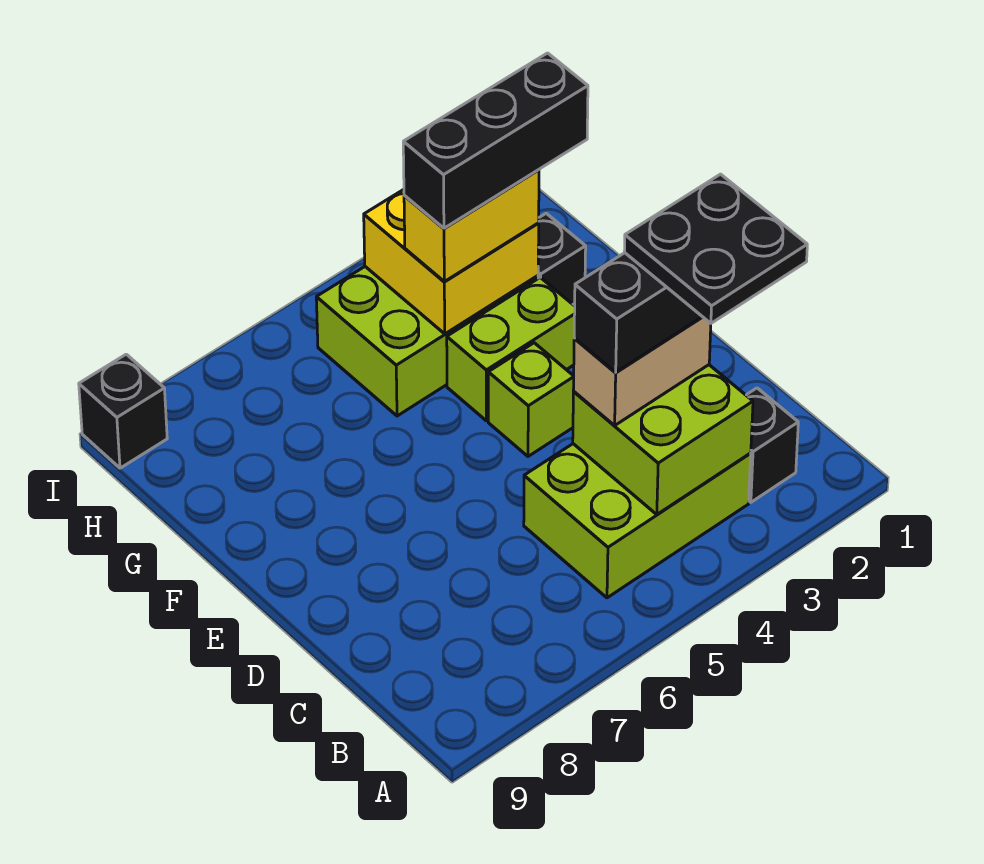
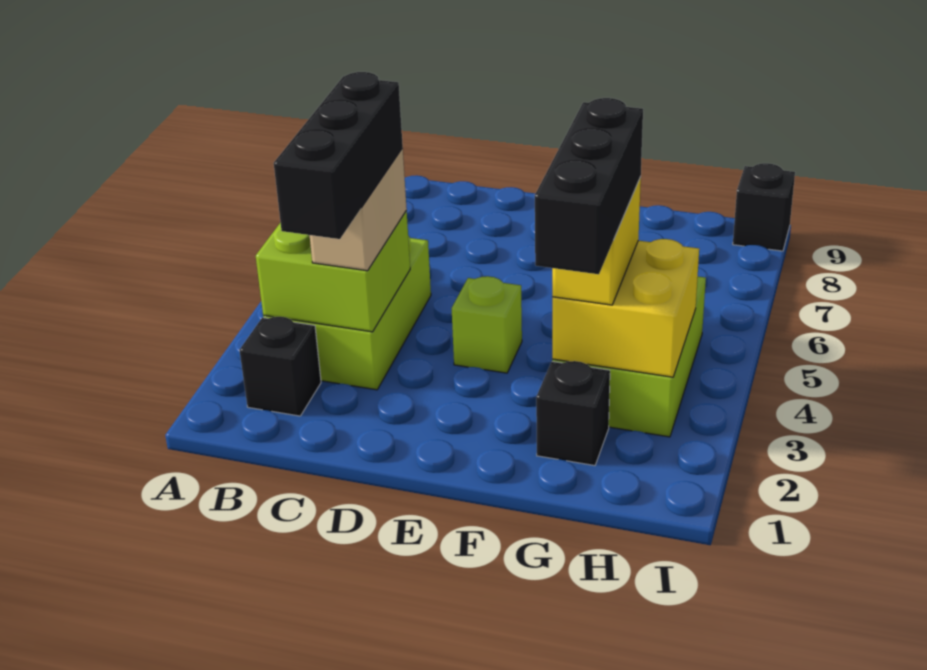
black plate B2:C3 level 5 -> none
lime brick F3:F4 level 1 -> none

